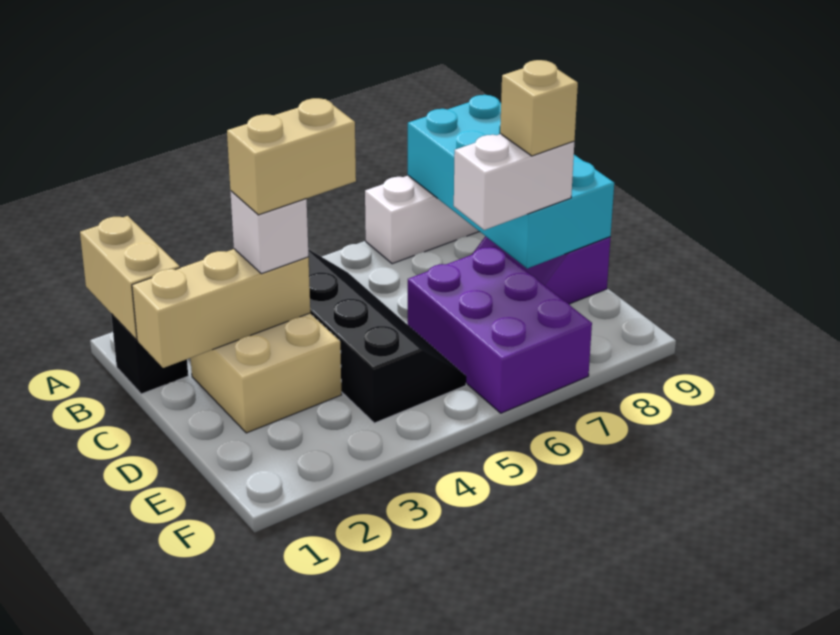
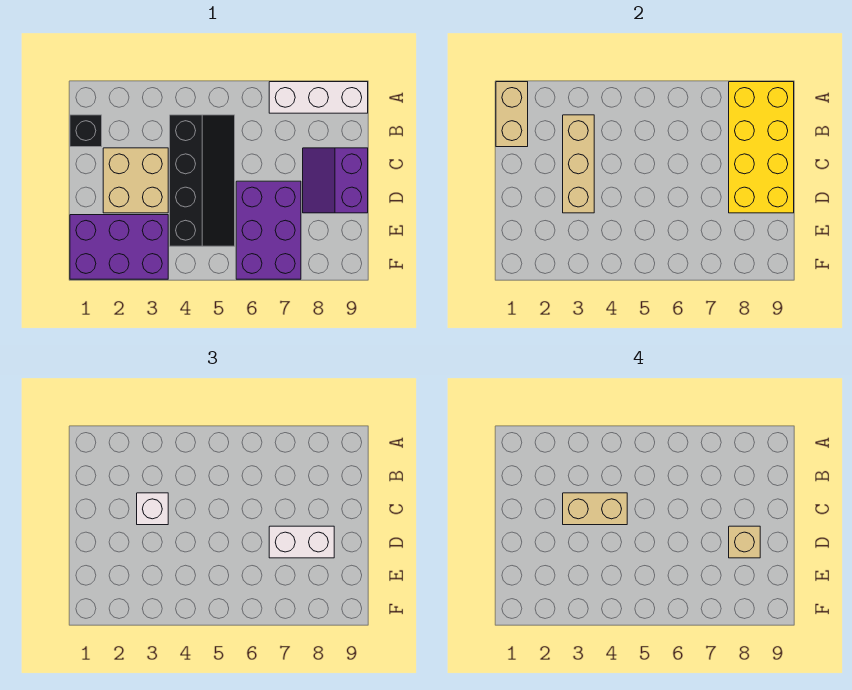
cyan brick A8:D9 level 2 -> yellow brick A8:D9 level 2
tan brick C1:C3 level 2 -> tan brick B3:D3 level 2
none -> purple brick E1:F3 level 1

